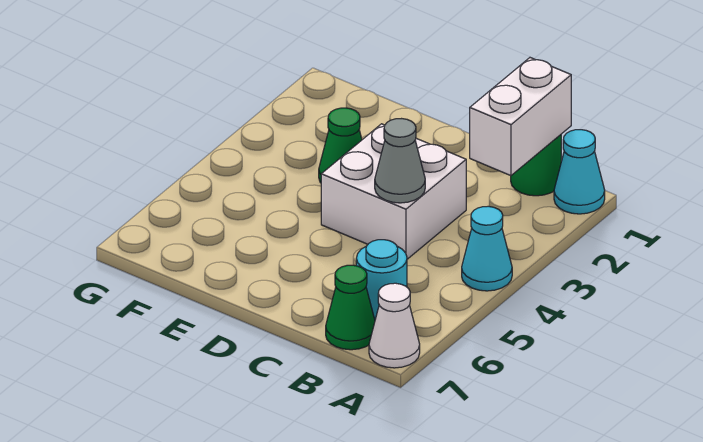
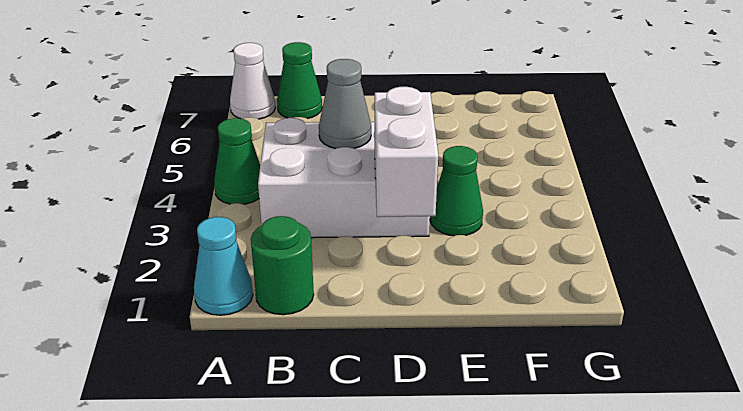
cyan cone A4 level 1 -> green cone A4 level 1
white brick B1:B2 level 2 -> white brick D2:D3 level 2
cyan round brick B6 level 1 -> none
white brick C3:D4 level 1 -> white brick B3:D4 level 1

